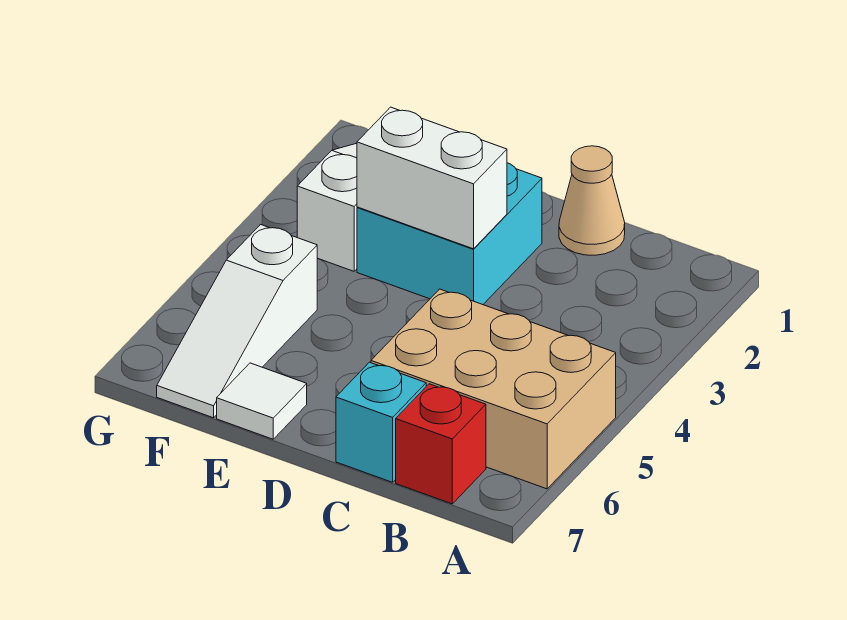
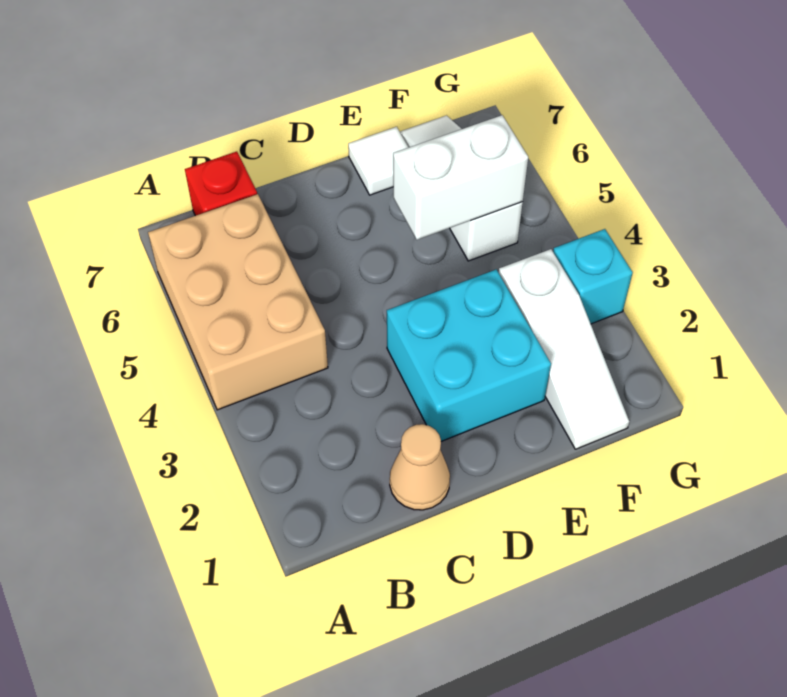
tan brick A5:C6 level 1 -> tan brick A4:B6 level 1
cyan brick C7 level 1 -> cyan brick G3 level 1
white brick D3:E3 level 2 -> white brick E5:F5 level 2

